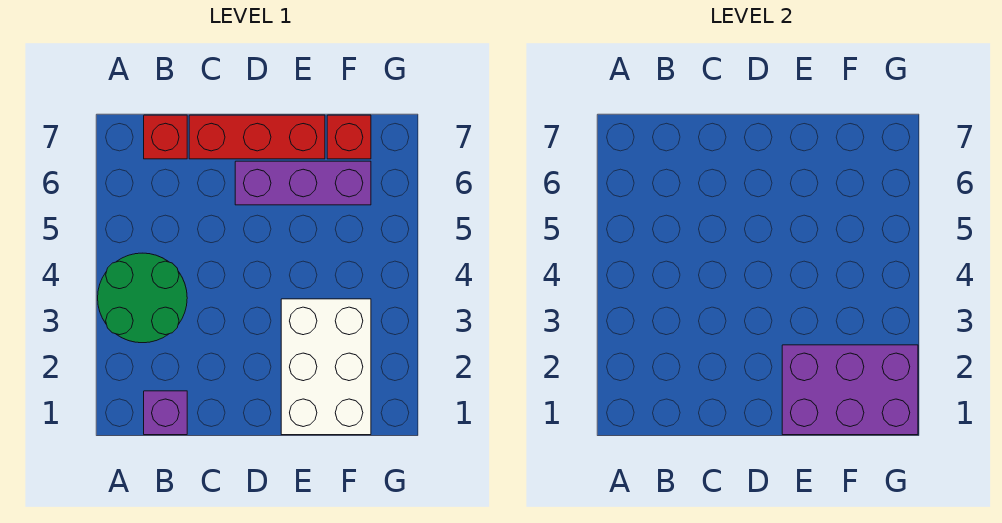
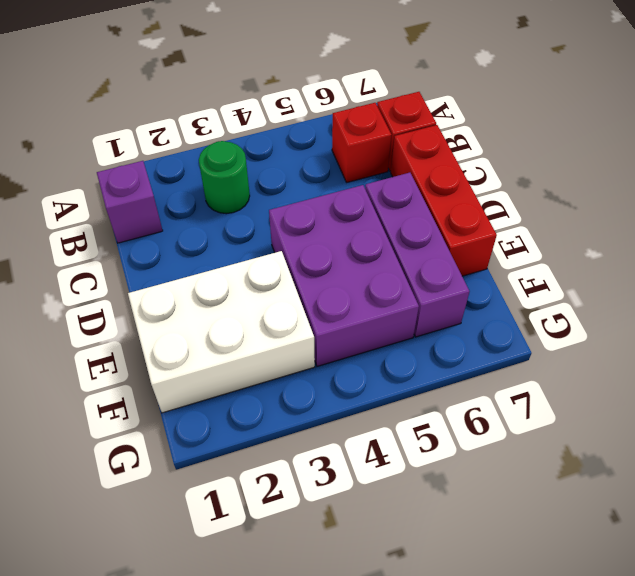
green round brick A3:B4 level 1 -> green round brick B3 level 1
purple brick E1:G2 level 2 -> purple brick D4:F5 level 1
red brick F7 level 1 -> red brick B6 level 1

